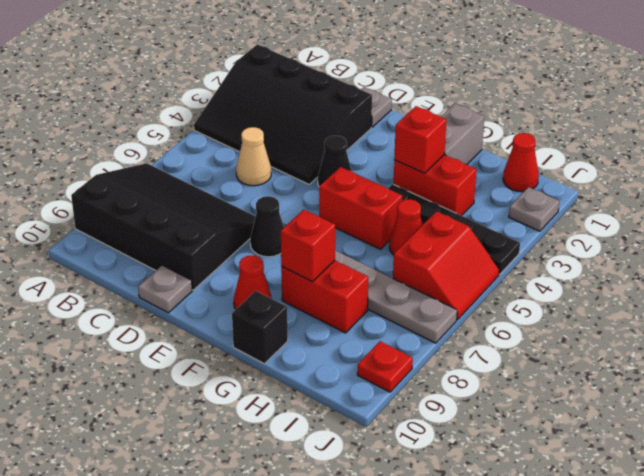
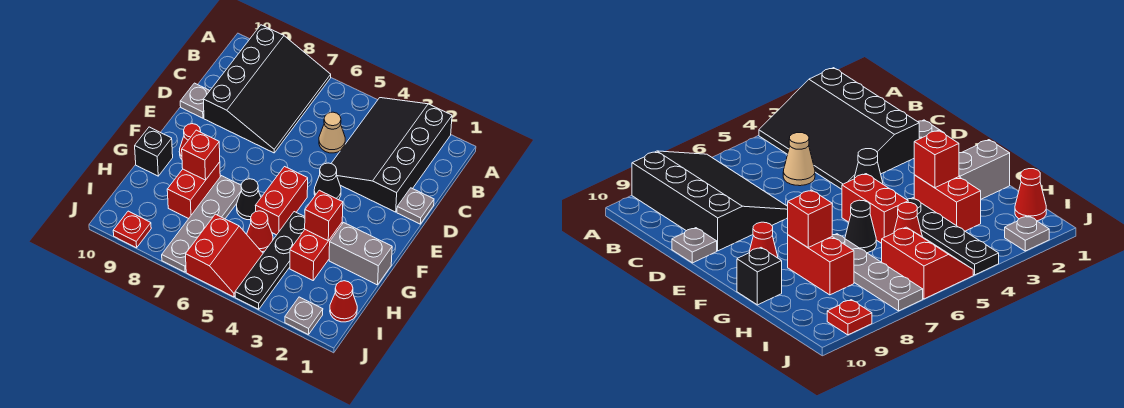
black cone E7 level 1 -> black cone G6 level 1
red slope I5:J6 level 1 top I -> red slope I5:J6 level 1 top 6

